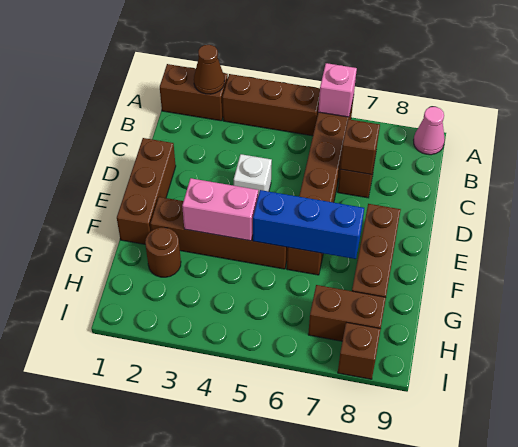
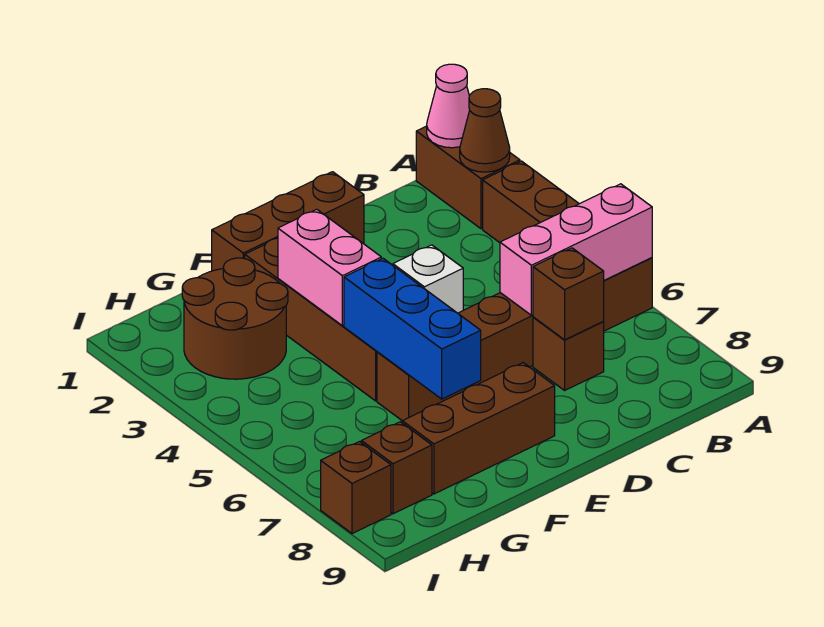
pink brick A6 level 2 -> pink brick A6:C6 level 2
pink cone A9 level 1 -> pink cone A1 level 2
brown round brick G2 level 1 -> brown round brick G2:H3 level 1
brown brick H7:H8 level 1 -> brown brick H8 level 1

